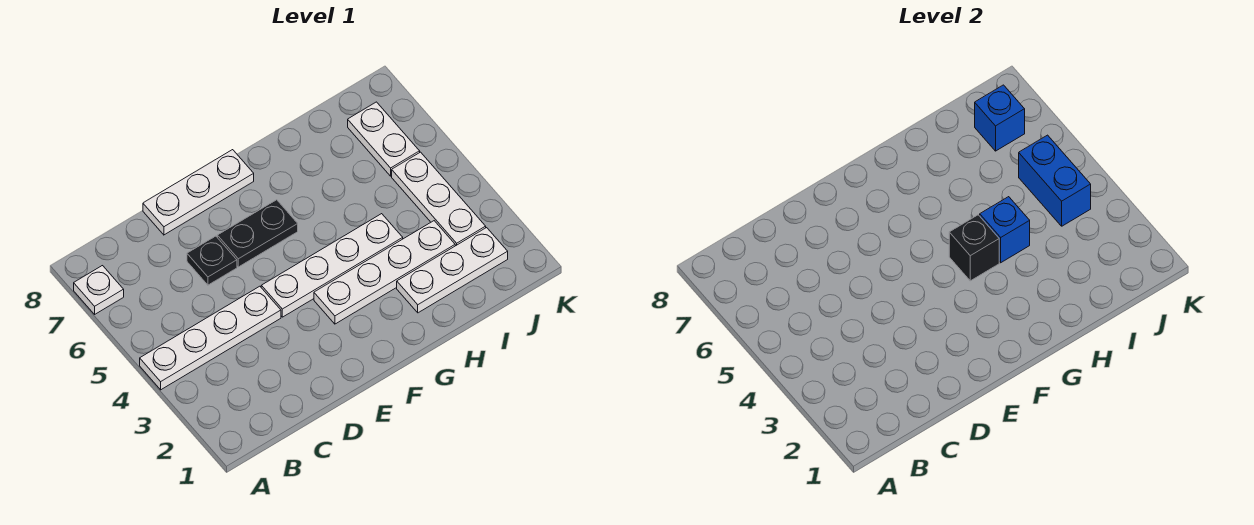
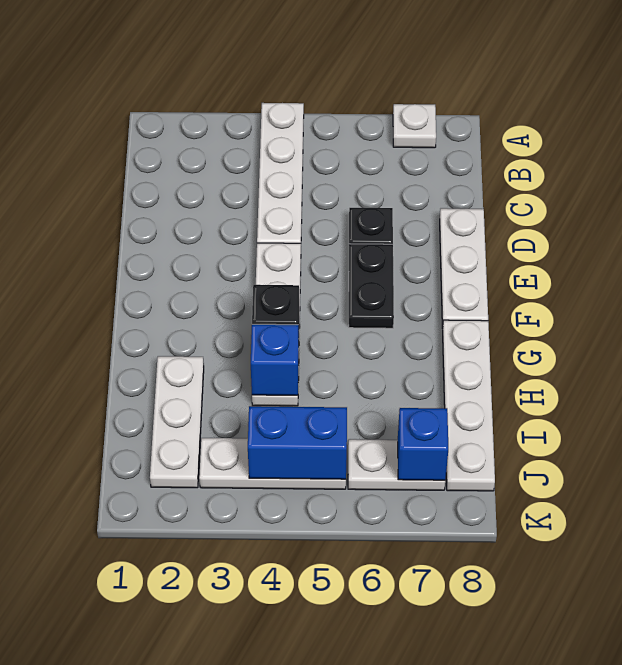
white plate F3:I3 level 1 -> white plate G8:J8 level 1

